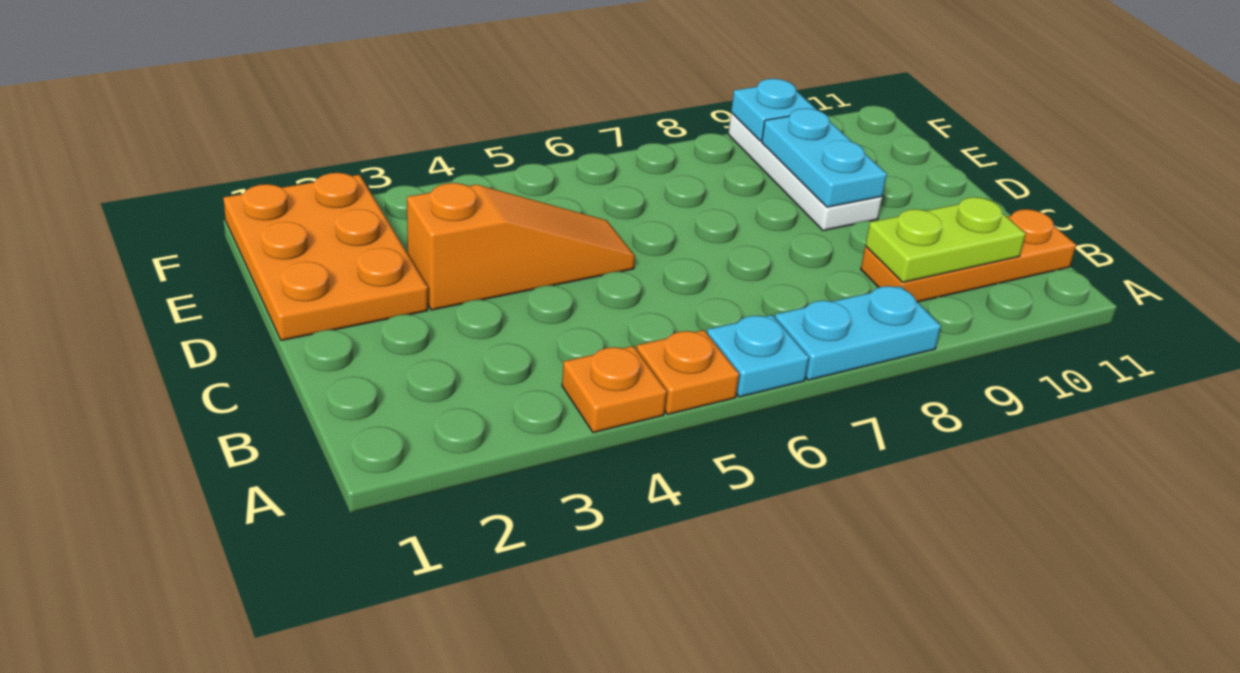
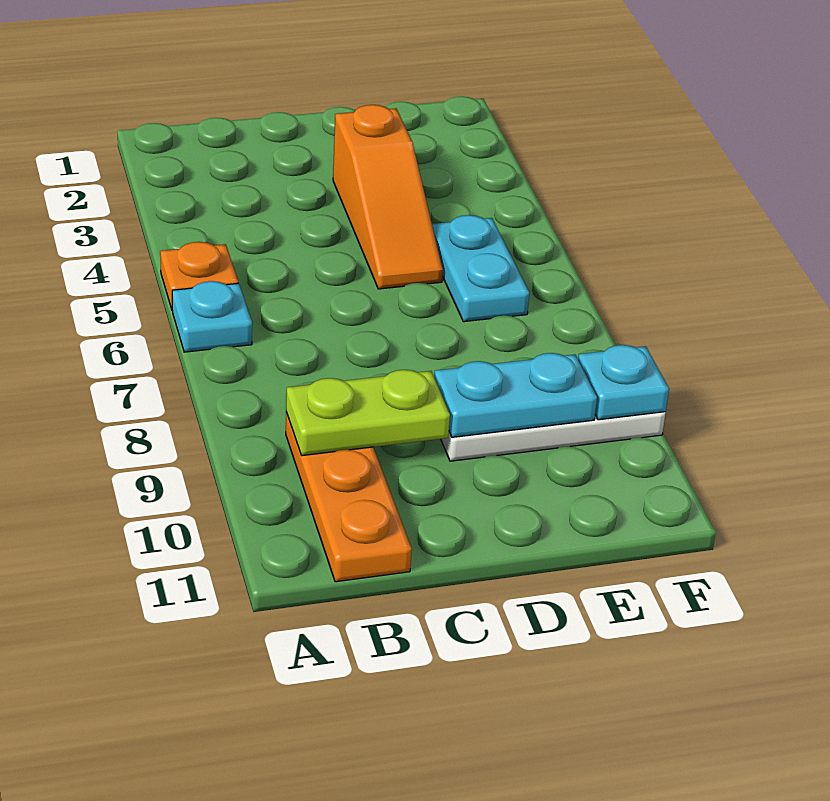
orange plate A4 level 1 -> none
cyan plate A7:A8 level 1 -> cyan plate E5:E6 level 1
lime plate B9:B10 level 2 -> lime plate B9:C9 level 2
orange plate D1:F2 level 1 -> none

